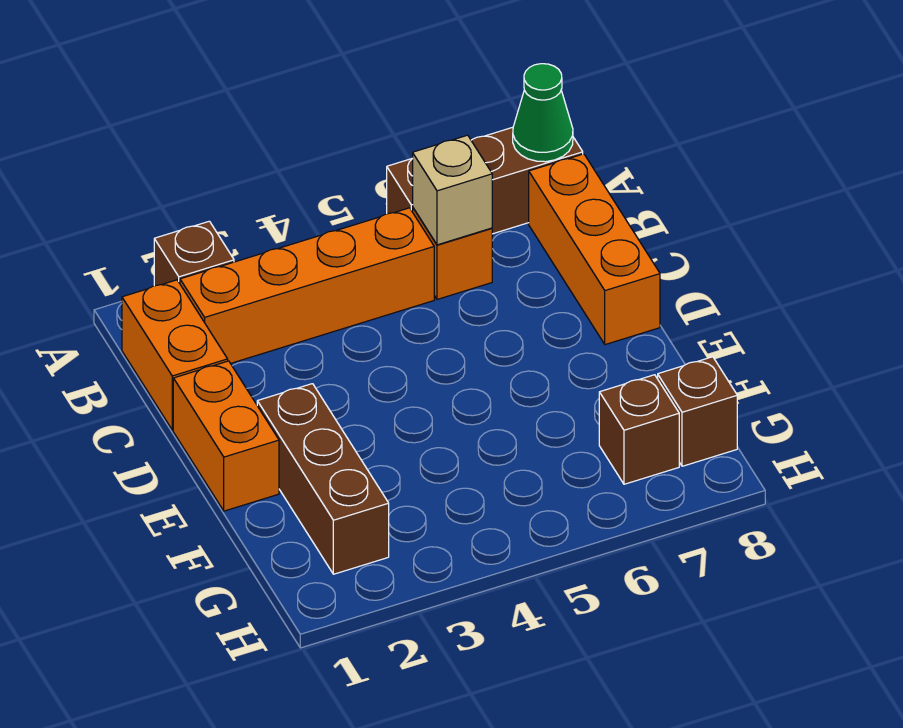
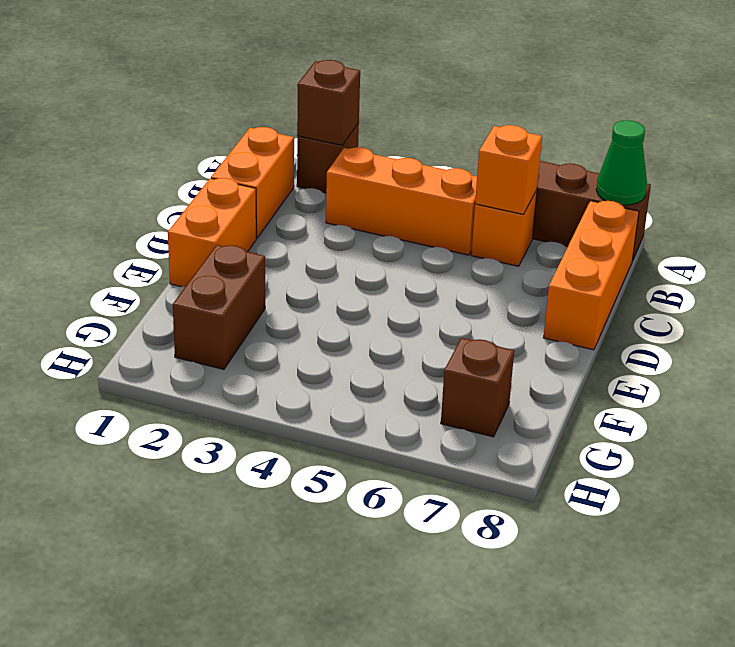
orange brick B2:B5 level 1 -> orange brick B3:B5 level 1
tan brick B6 level 2 -> orange brick B6 level 2
brown brick E2:G2 level 1 -> brown brick F2:G2 level 1
brown brick G8 level 1 -> brown brick A2 level 2

